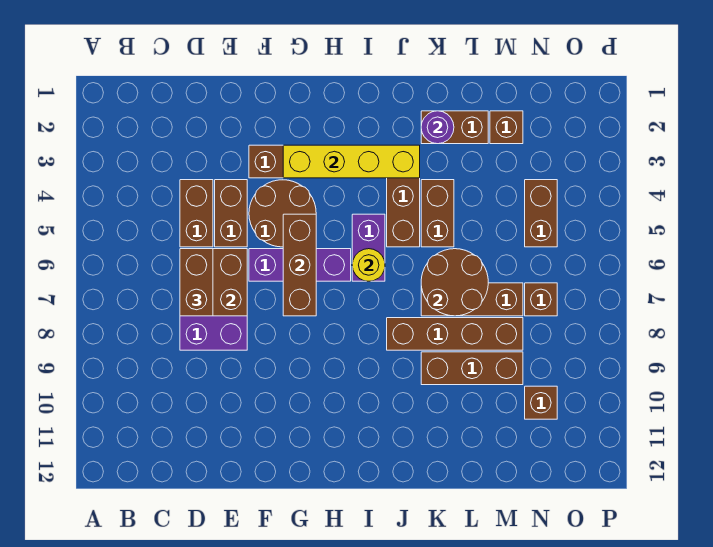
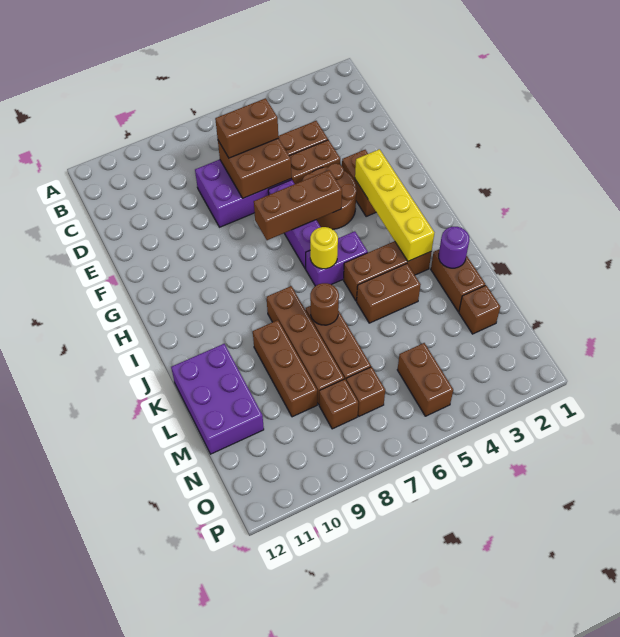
brown round brick K6:L7 level 2 -> brown round brick K7 level 2
none -> purple brick K11:M12 level 1
brown brick N4:N5 level 1 -> brown brick N5:O5 level 1
brown brick N10 level 1 -> brown brick N8 level 1

